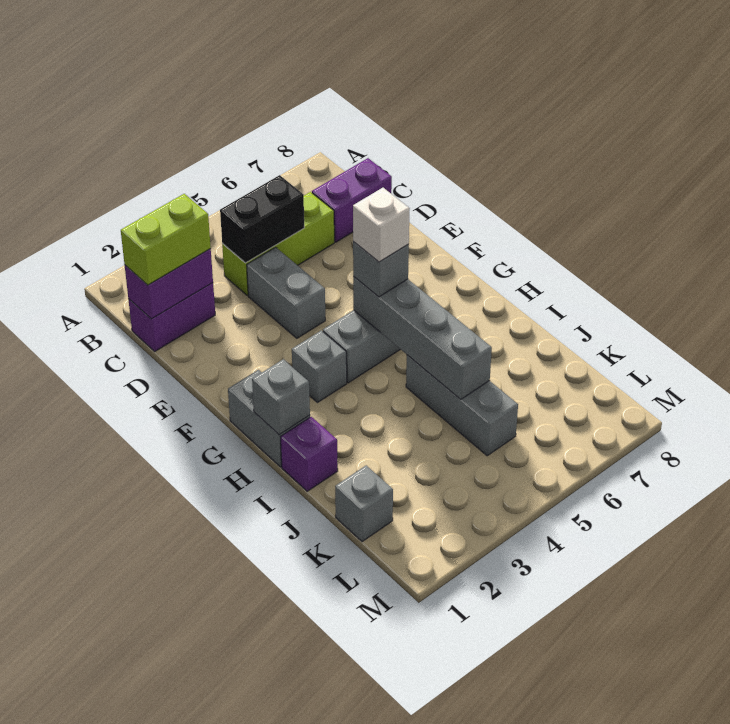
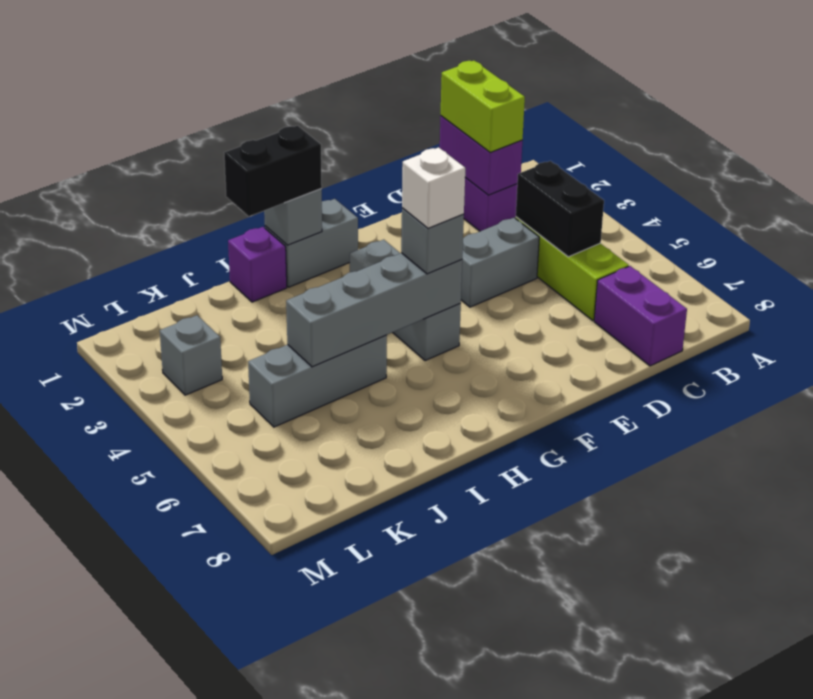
none -> black brick H1:I1 level 3
grey brick K1 level 1 -> grey brick L3 level 1

